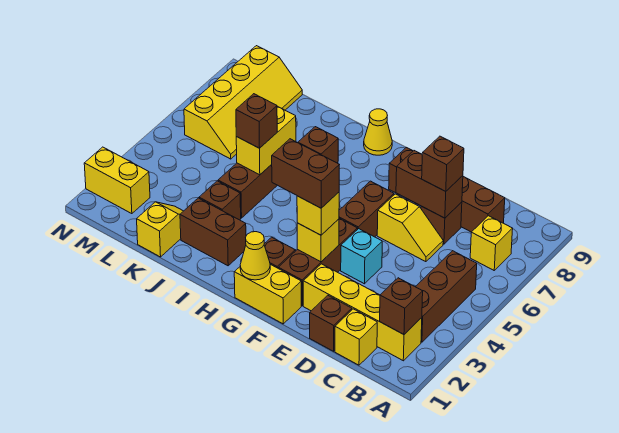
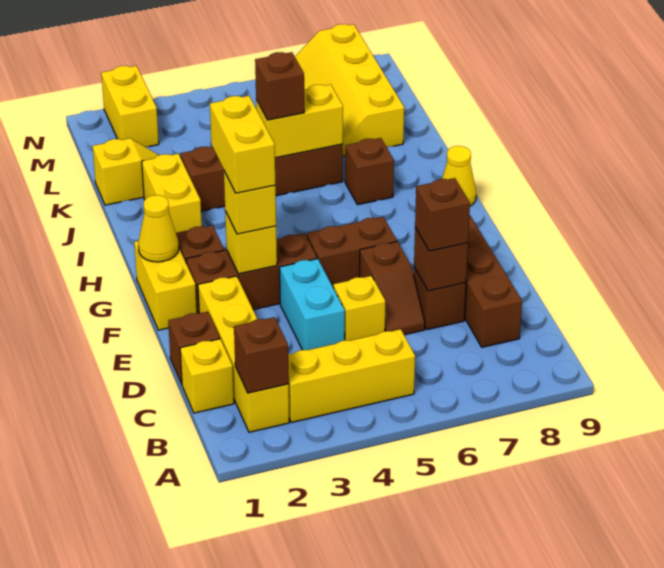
brown brick B3:B5 level 1 -> yellow brick B3:B5 level 1
yellow brick B7 level 1 -> yellow brick D5 level 1
yellow slope D6:E6 level 1 top E -> brown slope D6:E6 level 1 top E
brown brick D7:E7 level 2 -> brown brick D7 level 2
cyan brick E4 level 1 -> cyan brick D4:E4 level 1
brown brick F3:G3 level 4 -> yellow brick F3:G3 level 4
brown brick I2:J2 level 1 -> yellow brick I2:J2 level 1
yellow slope L6:M9 level 1 top M -> yellow slope K7:N8 level 1 top 8

